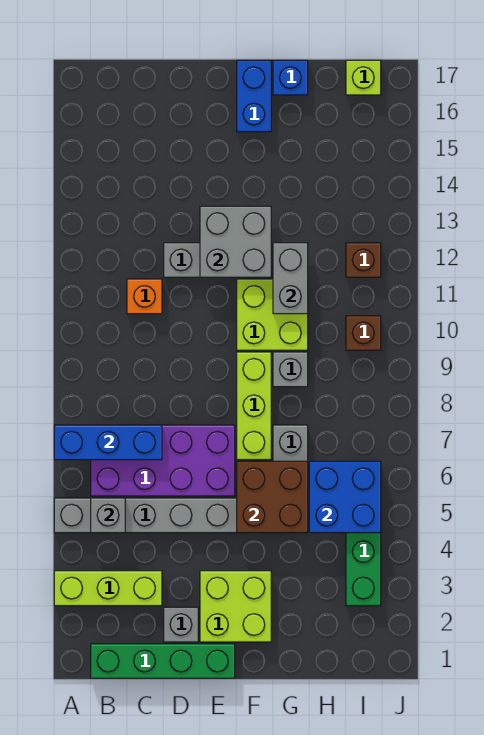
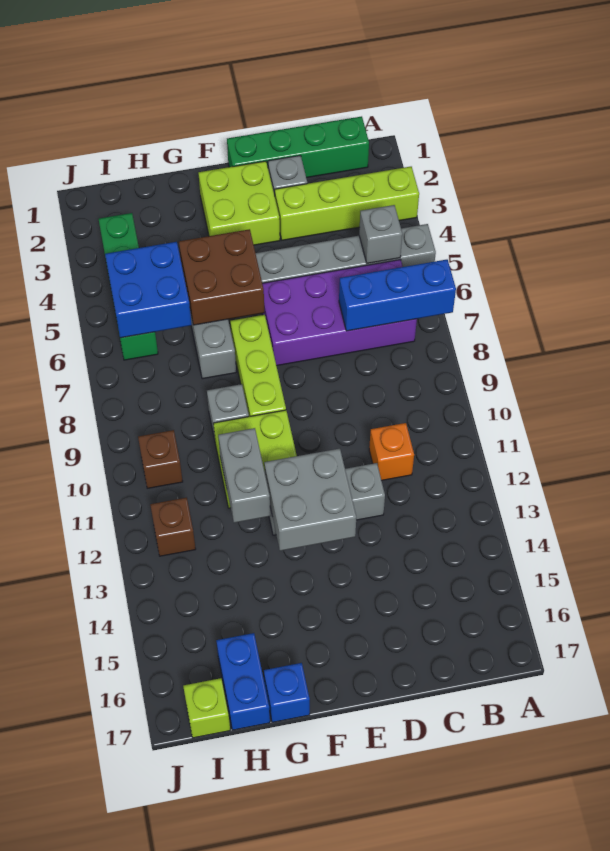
lime brick A3:C3 level 1 -> lime brick A3:D3 level 1
blue brick F16:F17 level 1 -> blue brick H16:H17 level 1

